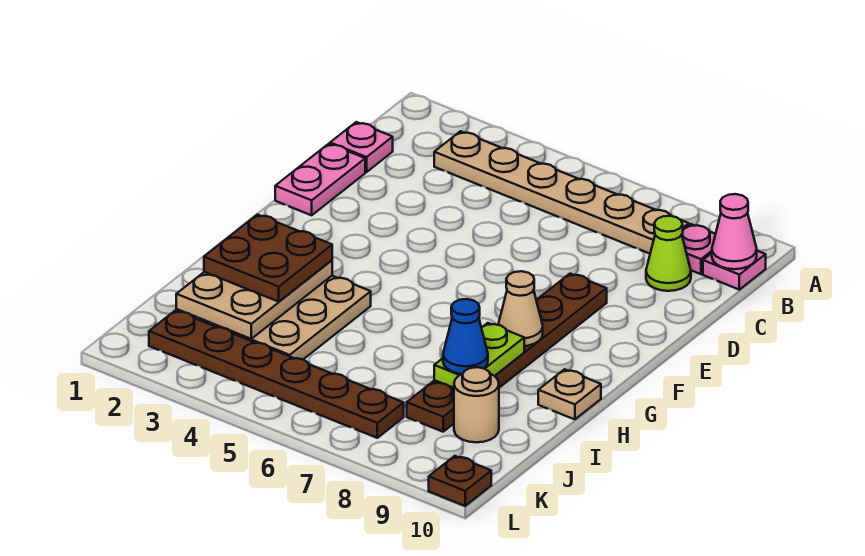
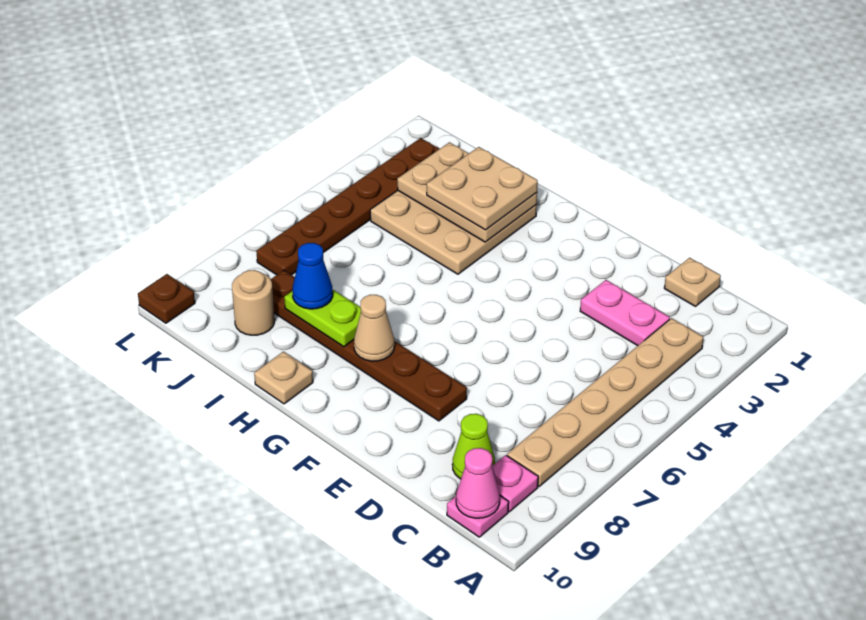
pink plate C1 level 1 -> tan plate C1 level 1
pink plate D1:E1 level 1 -> pink plate C3:D3 level 1
brown plate H2:I3 level 3 -> tan plate H2:I3 level 3

